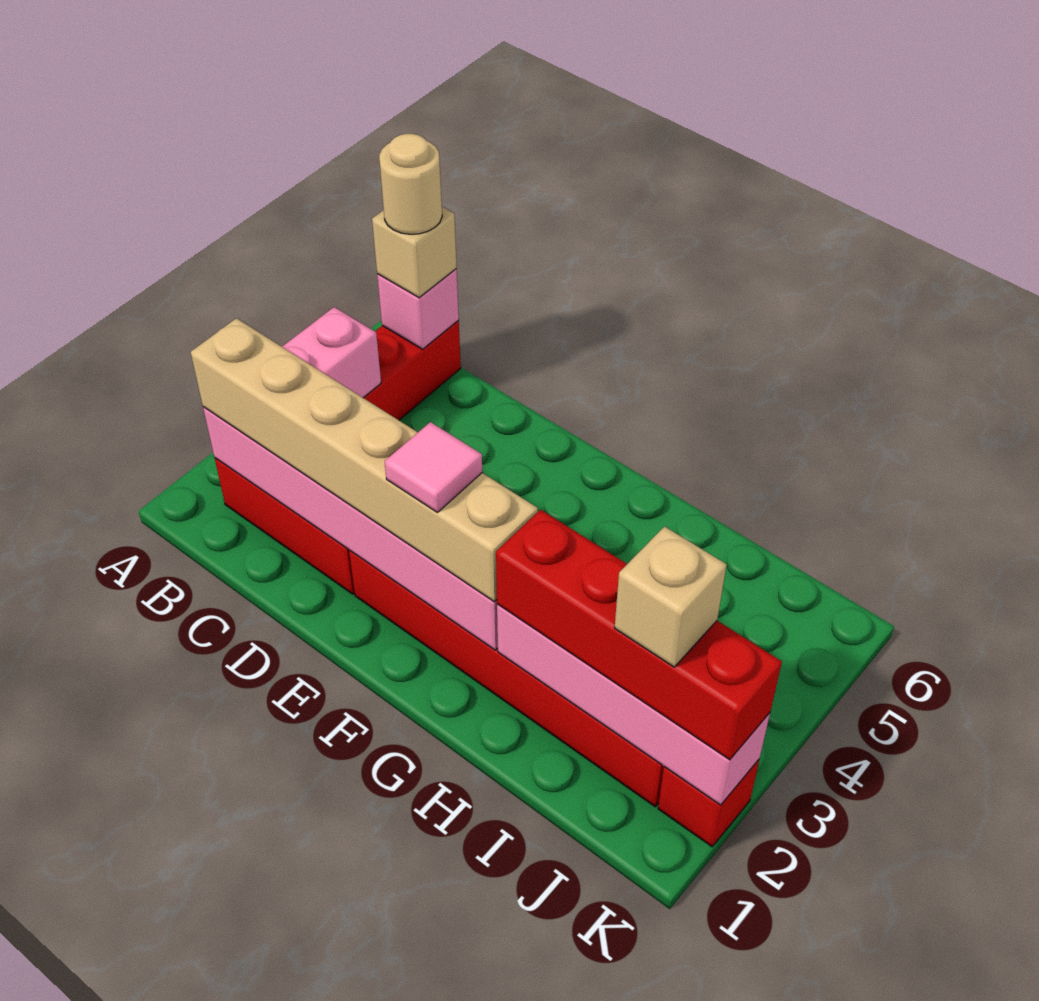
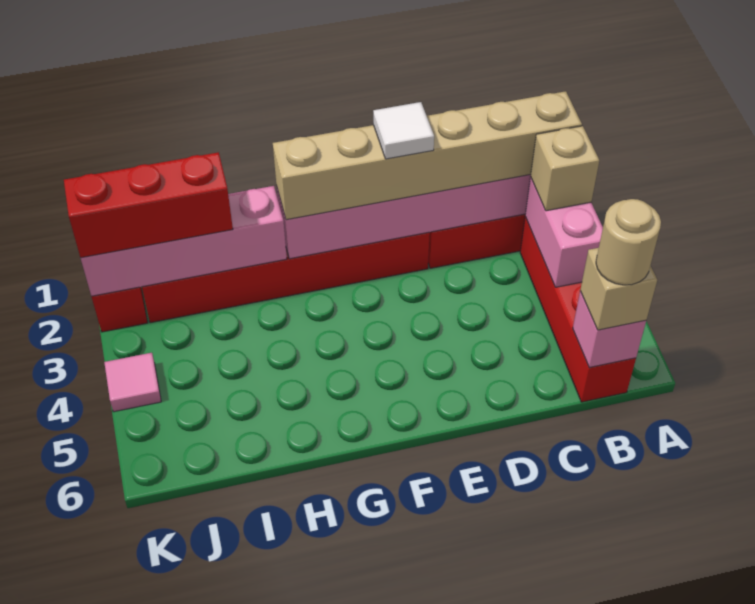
none -> white tile E2 level 4
pink tile F2 level 4 -> pink tile K4 level 1
red brick H2:K2 level 3 -> red brick I2:K2 level 3
tan brick J2 level 4 -> tan brick B3 level 3

